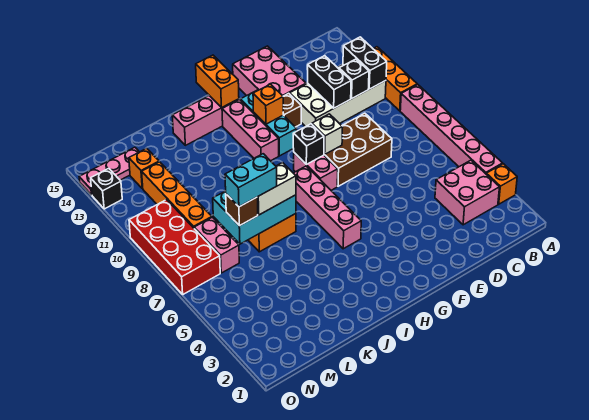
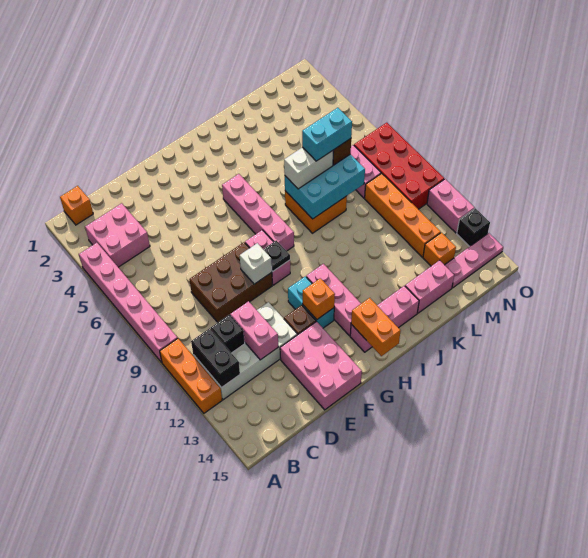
orange brick A3 level 1 -> orange brick B1 level 1
black brick D11:D12 level 2 -> pink brick D11:D12 level 2
black brick G9 level 2 -> black plate G9 level 2
cyan brick G11:G13 level 1 -> cyan brick G11:G12 level 1
none -> pink brick K14:L14 level 1
none -> pink brick O11:O12 level 1

